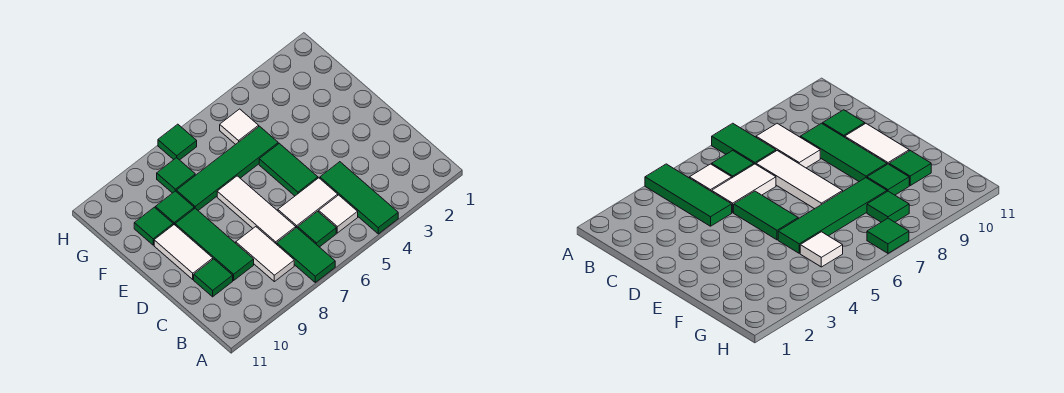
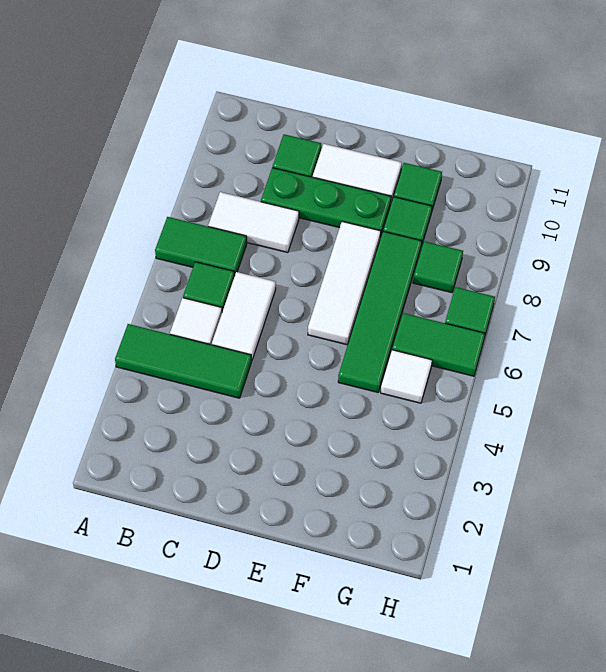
white tile C7:E7 level 1 -> white tile E6:E8 level 1
green tile C9:E9 level 1 -> green plate C9:E9 level 1
green tile D5:E5 level 1 -> green tile G6:H6 level 1

